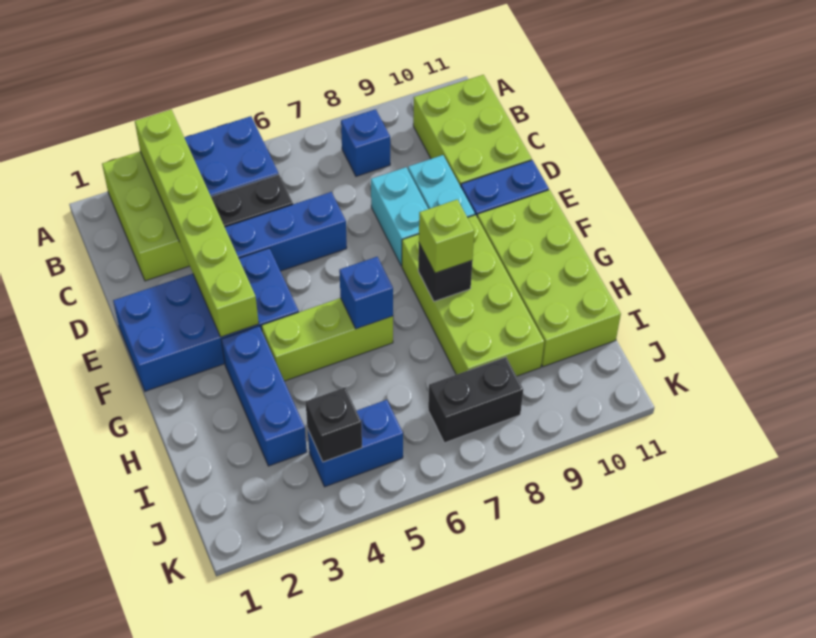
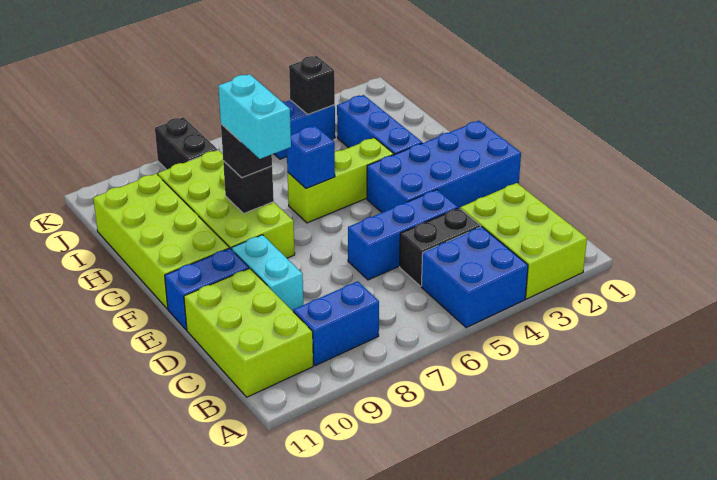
lime brick A3:F3 level 2 -> none
blue brick B8 level 1 -> blue brick B8:B9 level 1
cyan brick D8:E8 level 1 -> cyan brick F8:G8 level 4
lime brick G8 level 3 -> black brick G8 level 3
black brick J7:J8 level 1 -> black brick J8:K8 level 1

